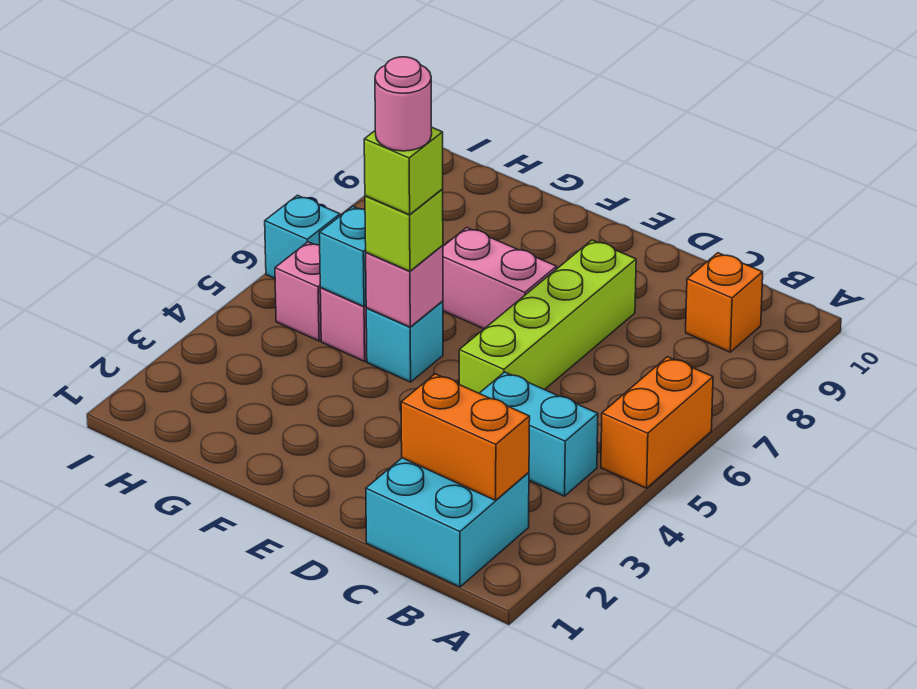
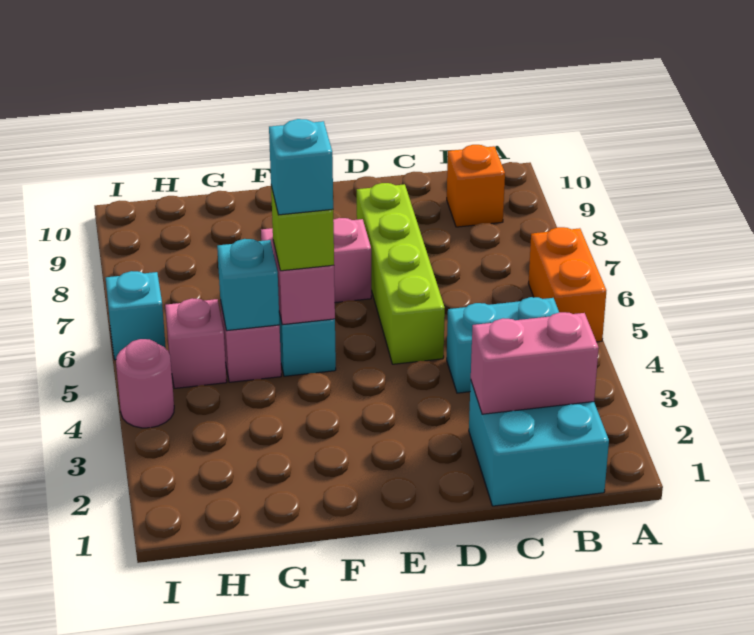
orange brick B2:C2 level 2 -> pink brick B2:C2 level 2
lime brick F5 level 4 -> cyan brick F5 level 4
pink round brick F5 level 5 -> pink round brick I4 level 1

